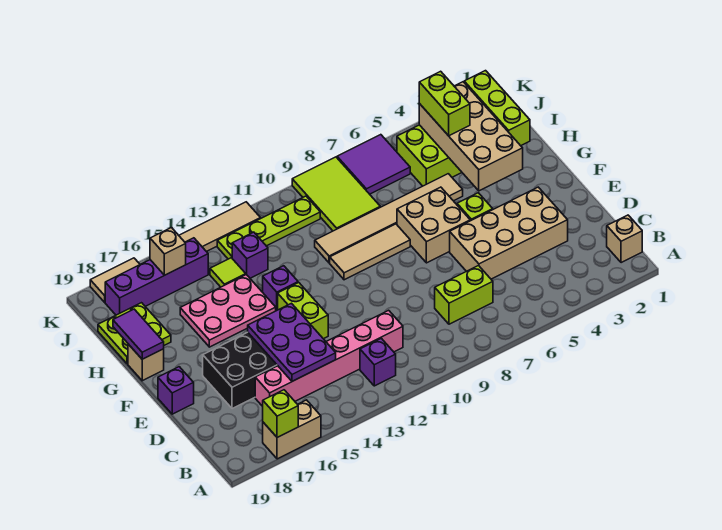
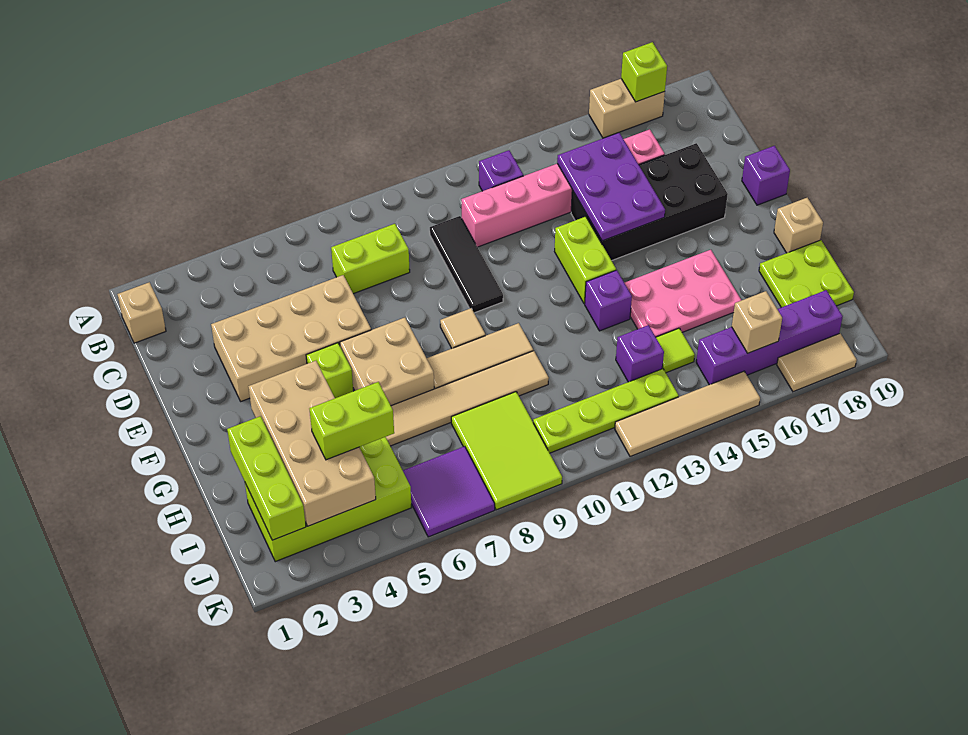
none -> black tile C10:E10 level 1
none -> tan tile F9 level 1
purple tile G19:H19 level 2 -> none
lime brick I4:J4 level 3 -> lime brick I4:I5 level 3

